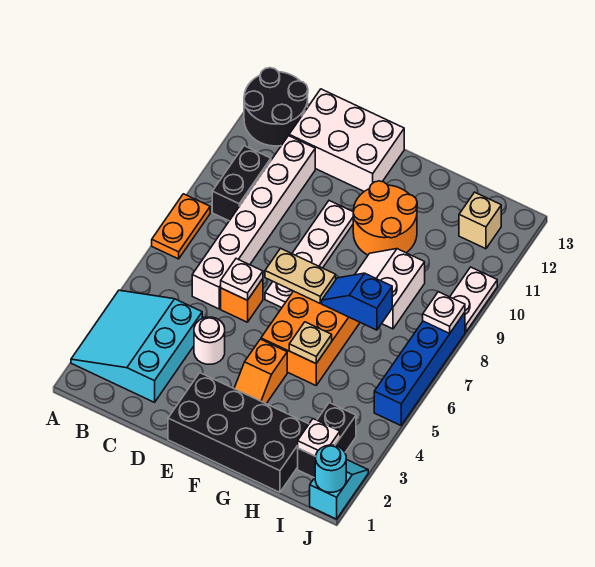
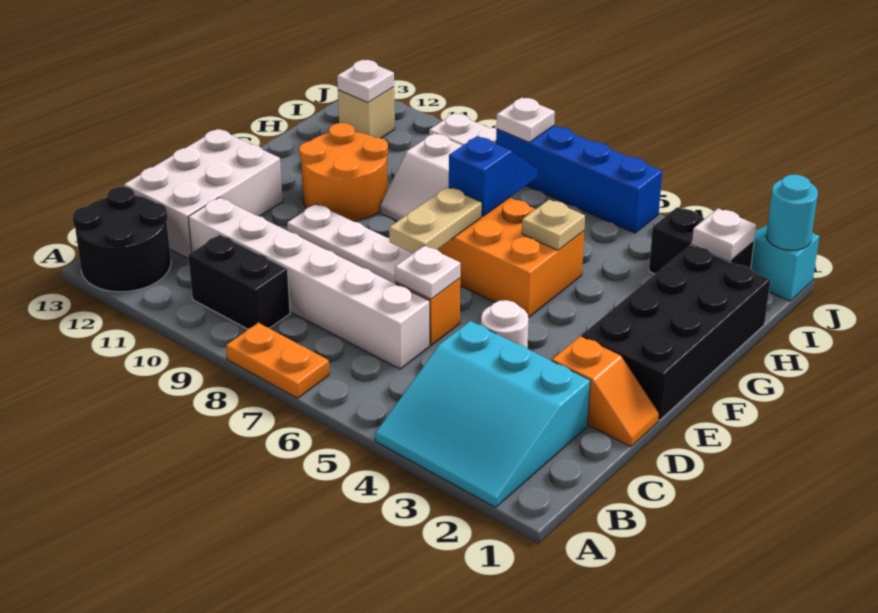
orange slope F3:F4 level 1 top 4 -> orange slope D1:D2 level 1 top 2
blue slope G7:H7 level 2 top H -> blue slope G7:H7 level 2 top G
none -> white plate I12 level 2

